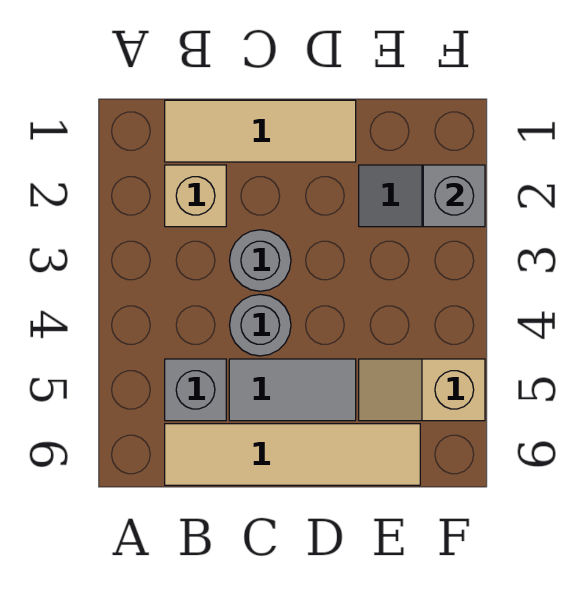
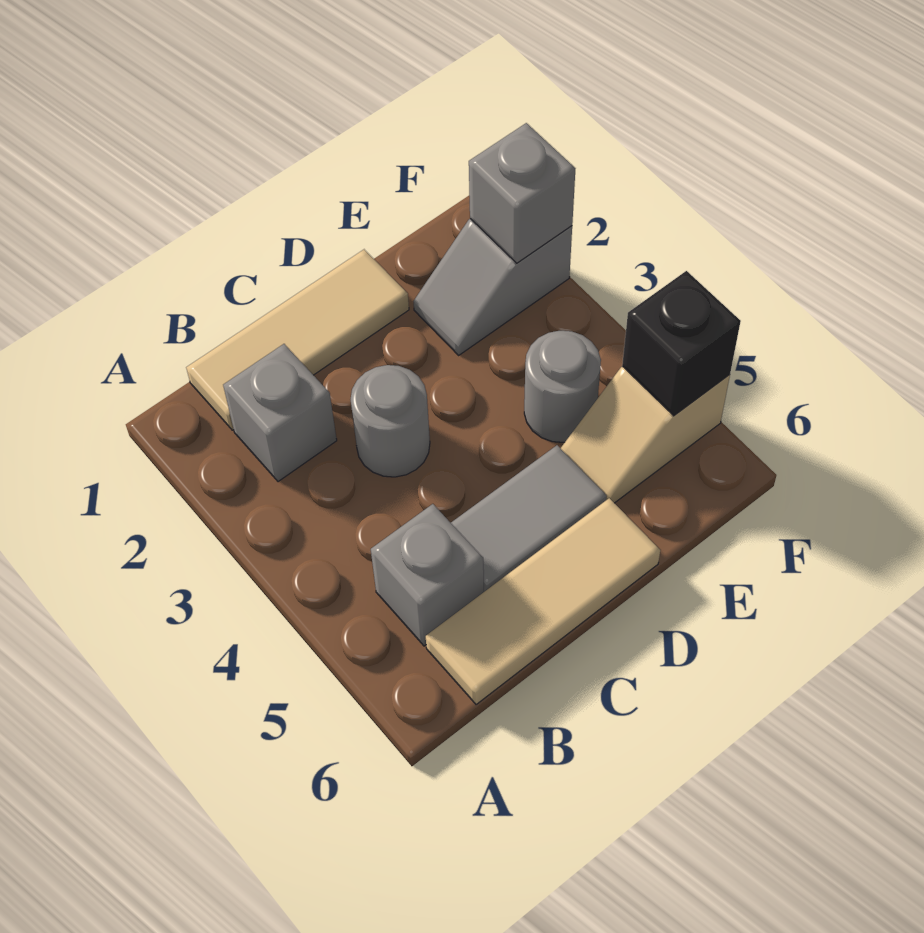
tan brick B2 level 1 -> grey brick B2 level 1
tan tile B6:E6 level 1 -> tan tile B6:D6 level 1
grey round brick C4 level 1 -> grey round brick E4 level 1
none -> black brick F5 level 2

